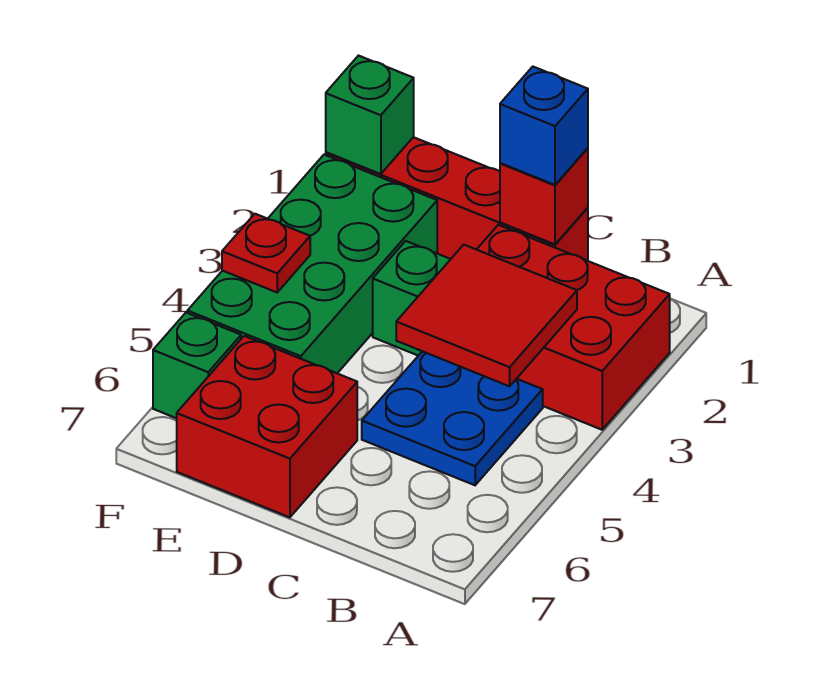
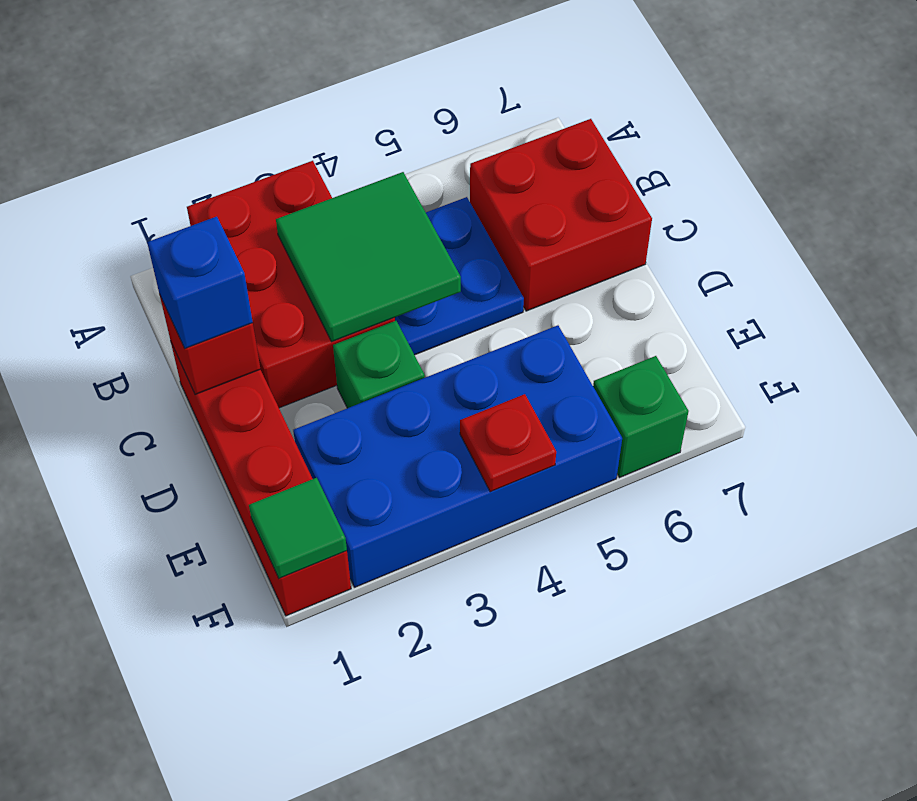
red tile B3:C4 level 2 -> green tile B3:C4 level 2
red brick D6:E7 level 1 -> red brick B6:C7 level 1
green brick E2:F5 level 1 -> blue brick E2:F5 level 1
green brick F1 level 2 -> green tile F1 level 2

